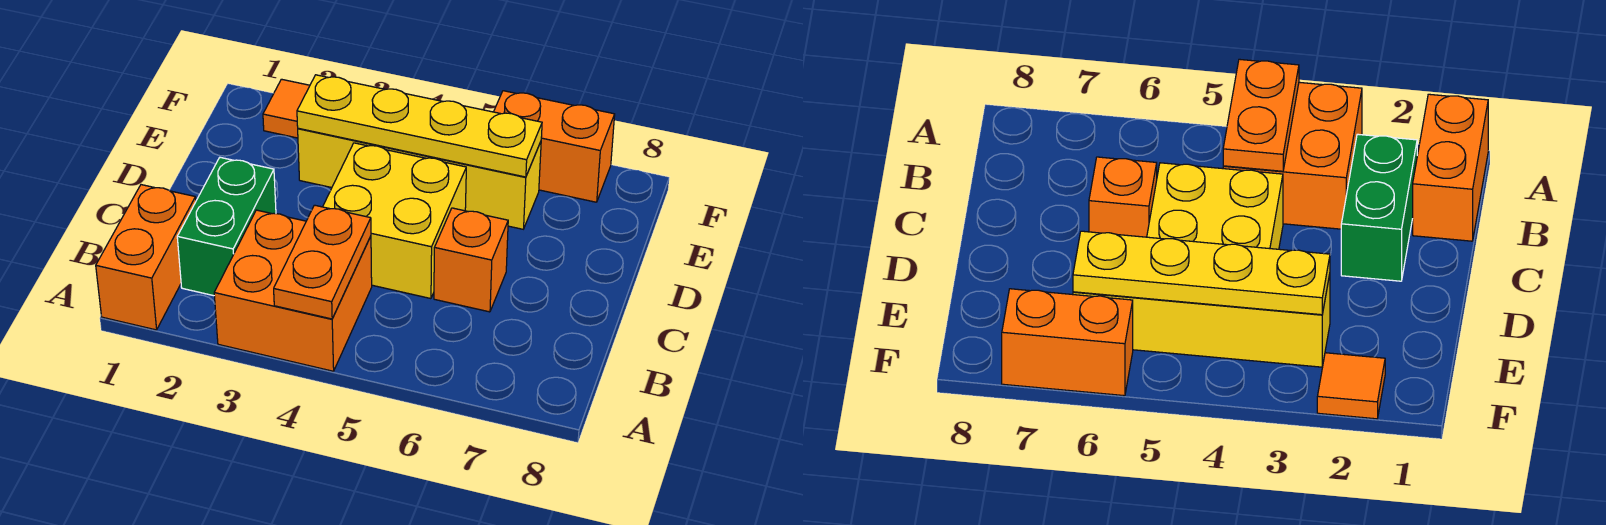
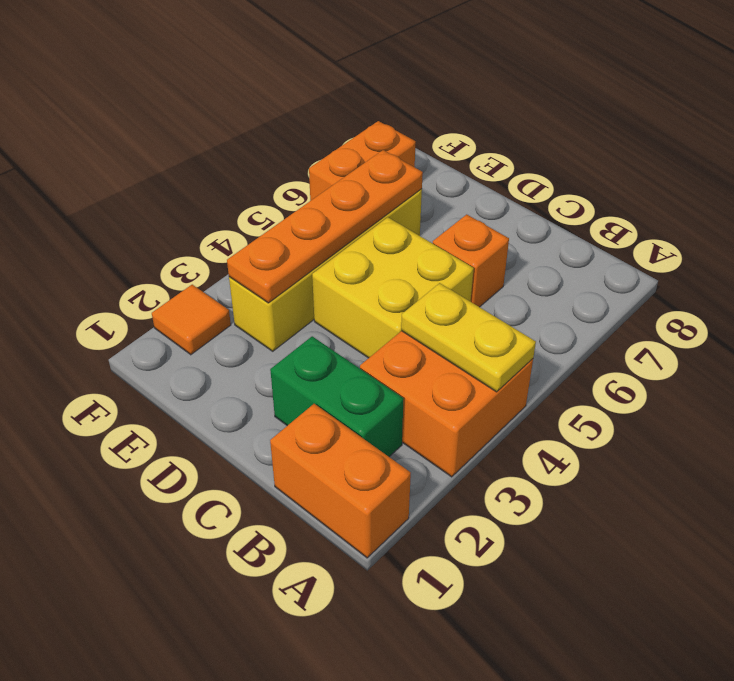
orange plate A4:B4 level 2 -> yellow plate A4:B4 level 2
yellow plate E3:E6 level 2 -> orange plate E3:E6 level 2

